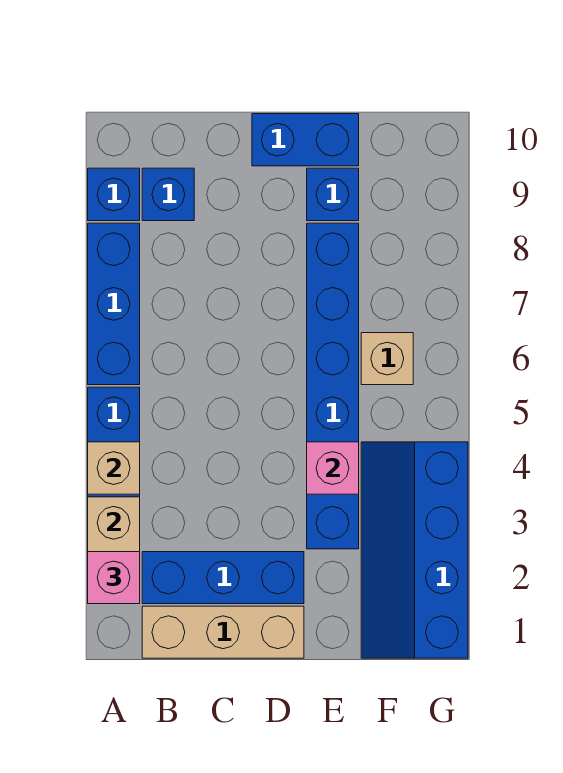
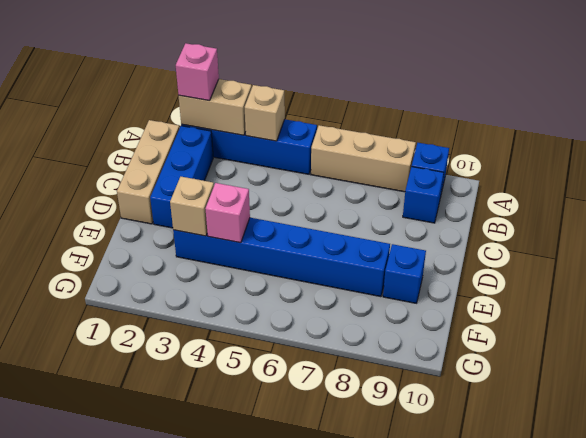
blue brick A6:A8 level 1 -> tan brick A6:A8 level 1
blue brick D10:E10 level 1 -> none
blue slope F1:G4 level 1 top G -> none
tan brick F6 level 1 -> tan brick E3 level 2

